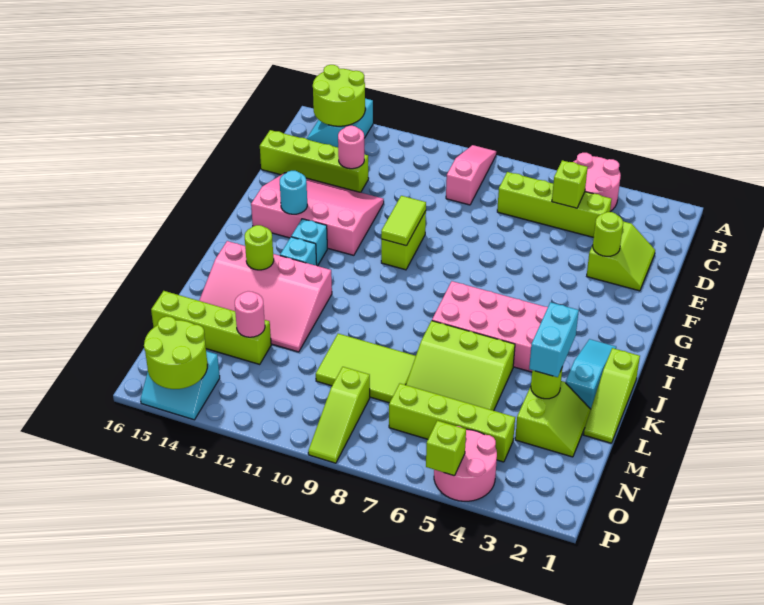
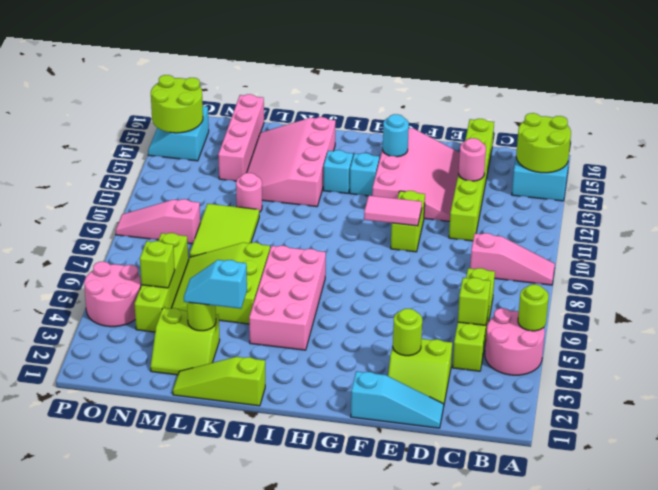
lime brick D13:D16 level 1 -> lime brick D11:D16 level 1
lime brick F10:G10 level 1 -> lime brick F10:F11 level 1
lime tile F10:G10 level 2 -> pink tile F10:G10 level 2
cyan slope I2:K2 level 1 top K -> cyan slope D1:F1 level 1 top F
lime round brick J14 level 2 -> lime round brick A5 level 2
cyan brick K3:L3 level 3 -> cyan slope K3:L3 level 3 top K
lime brick M13:M16 level 1 -> pink brick M13:M16 level 1
pink round brick M13 level 2 -> pink round brick L11 level 1
lime slope N9:P9 level 1 top N -> pink slope N9:P9 level 1 top N
lime brick P5 level 2 -> lime brick N5 level 2

